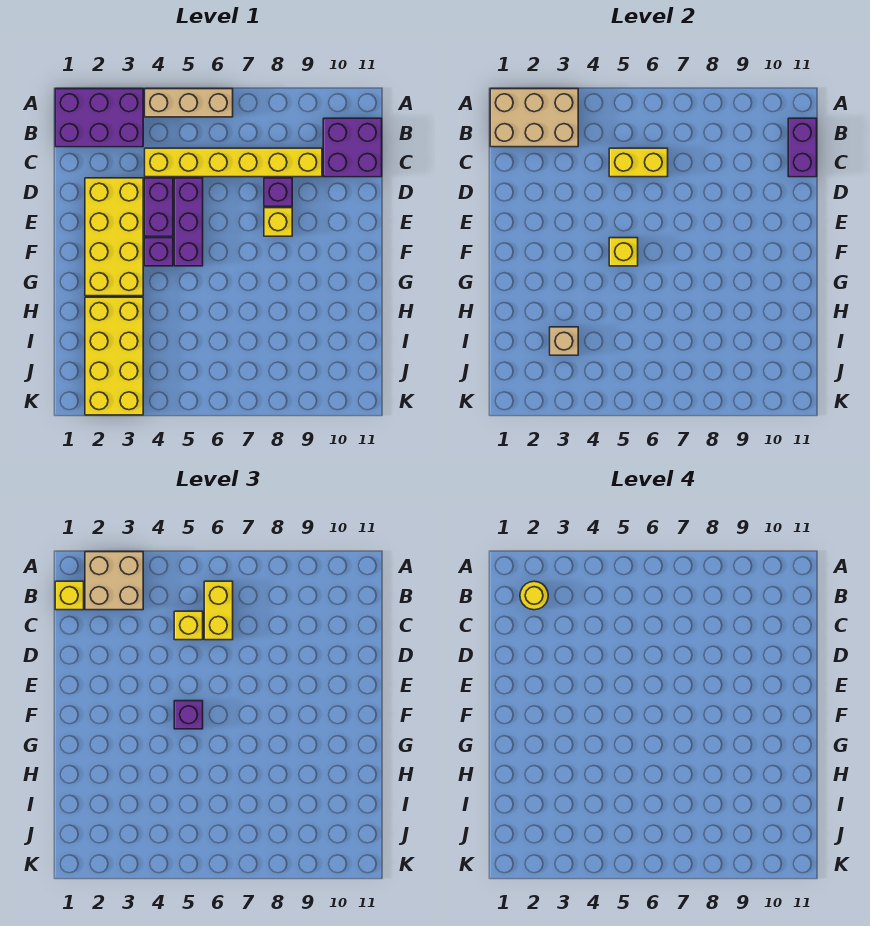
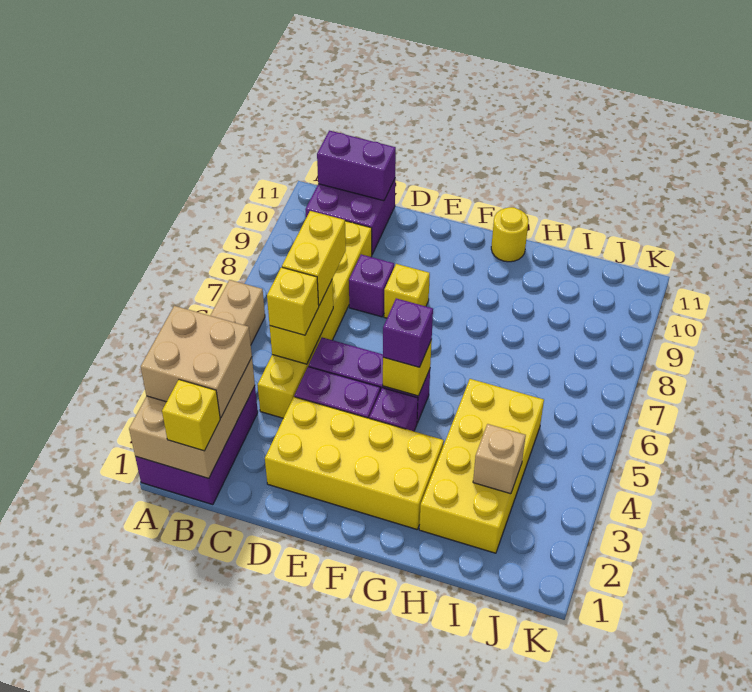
yellow round brick B2 level 4 -> yellow round brick G11 level 1
yellow brick B6:C6 level 3 -> yellow brick C6:C7 level 3
yellow brick H2:K3 level 1 -> yellow brick H2:I5 level 1

